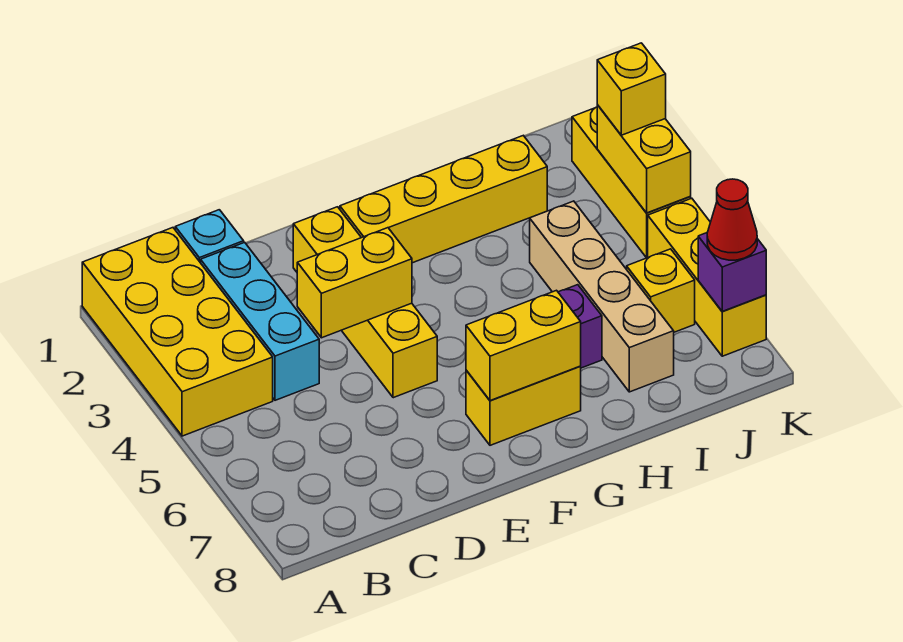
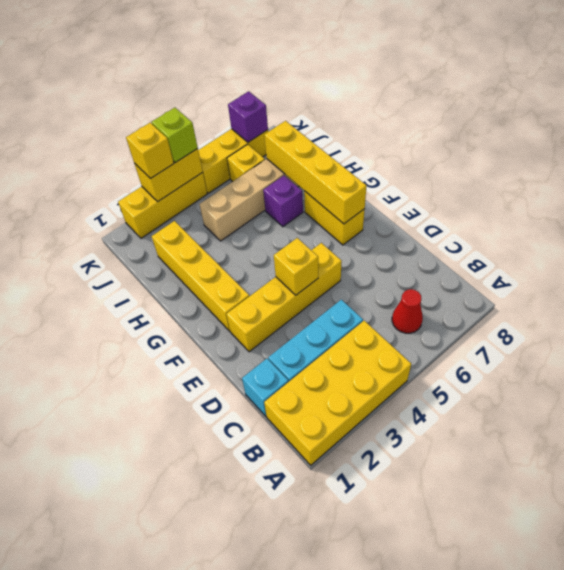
yellow brick D4:E4 level 2 -> yellow brick E4 level 2
yellow brick F7:G7 level 2 -> yellow brick F7:I7 level 2
none -> lime brick K4 level 3
red cone K7 level 3 -> red cone B6 level 1

